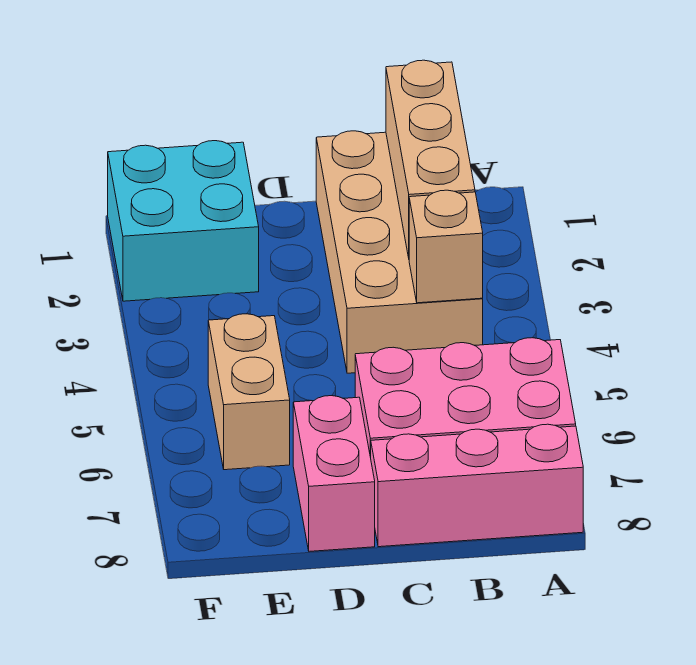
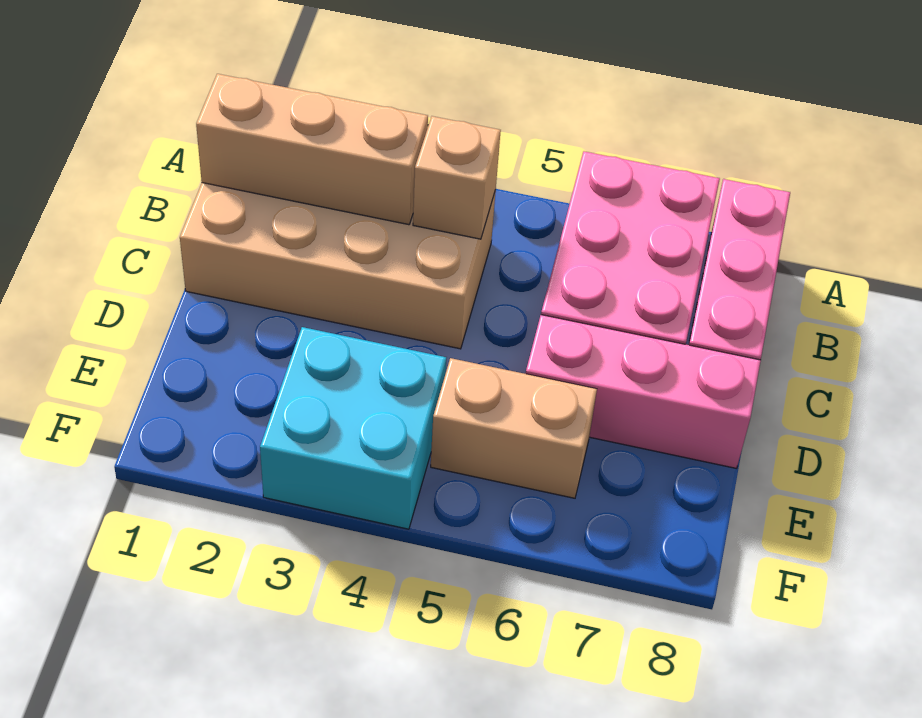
pink brick D7:D8 level 1 -> pink brick D6:D8 level 1
cyan brick E1:F2 level 1 -> cyan brick E3:F4 level 1

